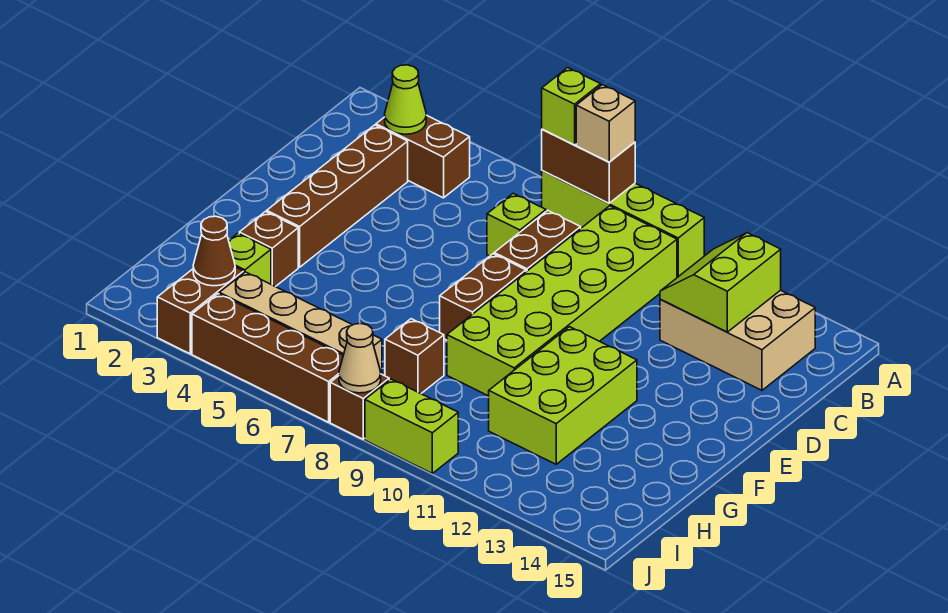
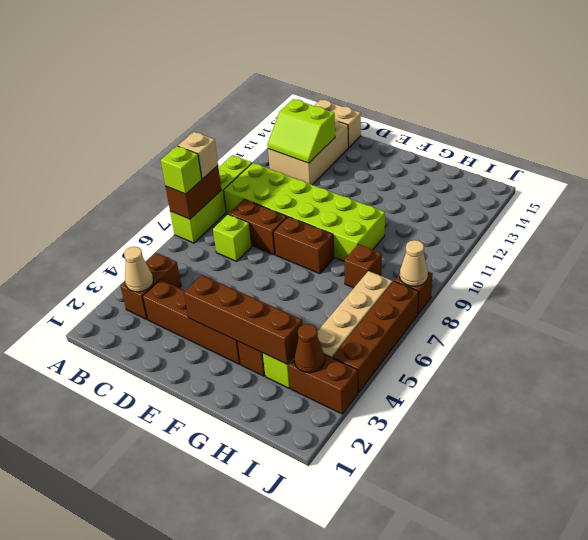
lime cone B3 level 2 -> tan cone B3 level 2
none -> tan brick B15:C15 level 1
none -> brown brick E3:H3 level 2
lime brick F11:H12 level 1 -> none
lime brick J9:J10 level 1 -> none

